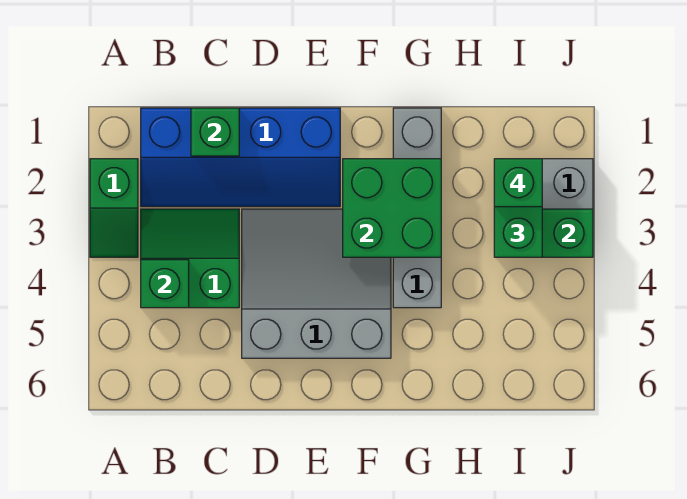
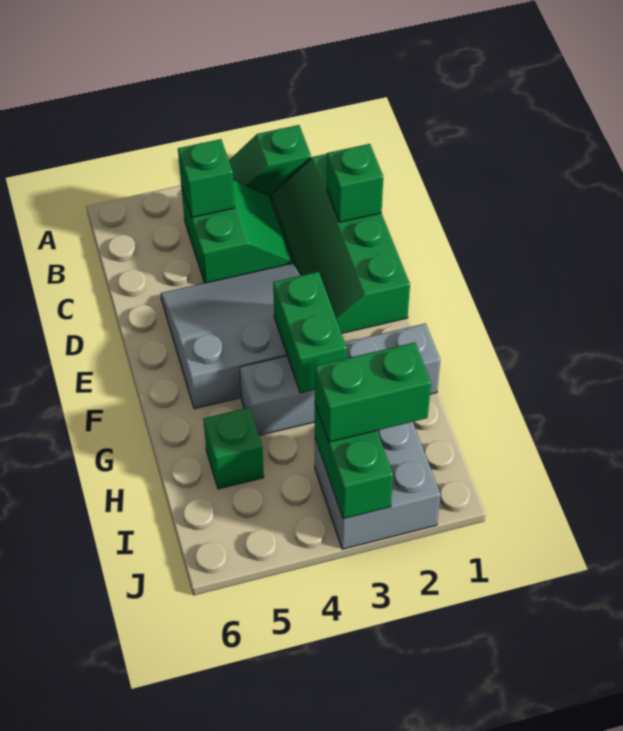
blue slope B1:E2 level 1 top 1 -> green slope B1:E2 level 1 top 1
grey slope D3:F5 level 1 top 5 -> grey slope D3:F5 level 1 top F
green brick F2:G3 level 2 -> green brick F3:G3 level 2
green brick I2 level 4 -> green brick H5 level 1

